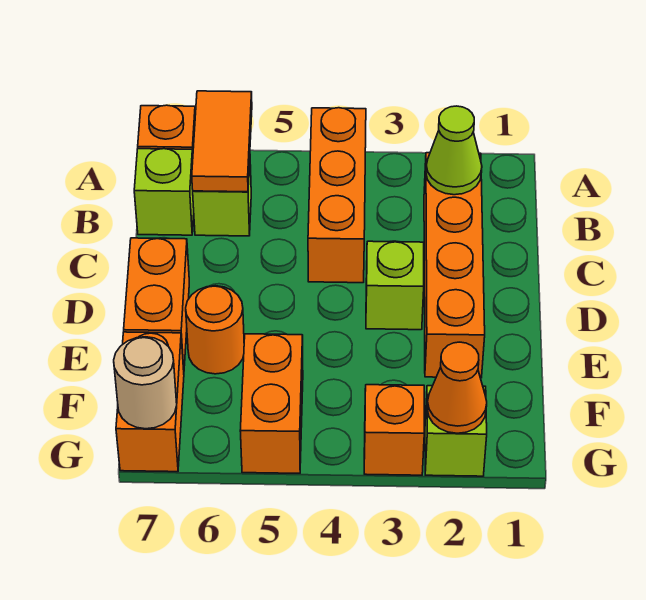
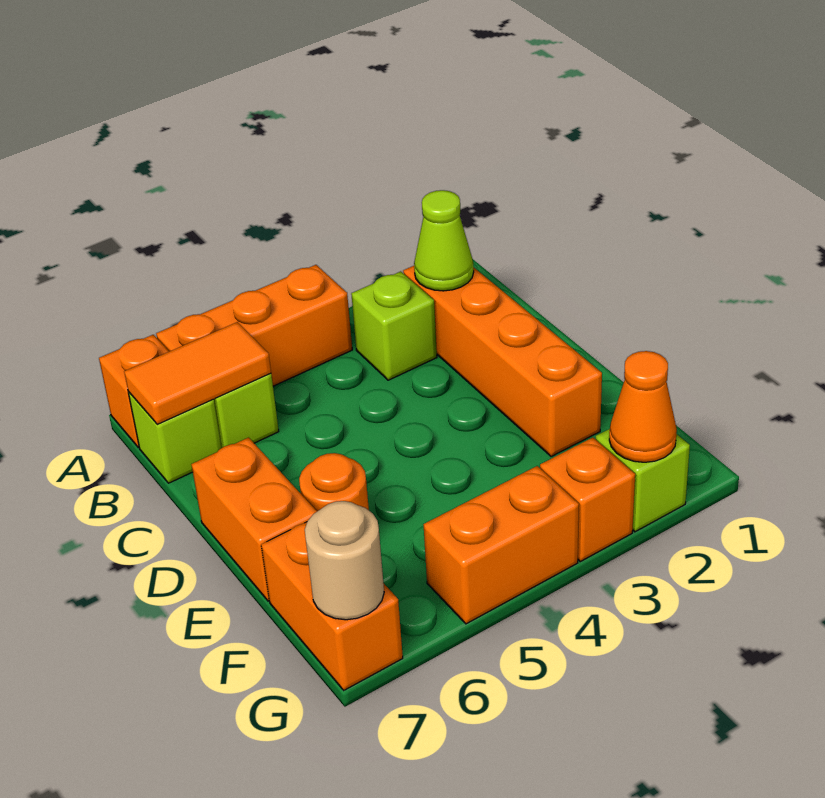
orange brick A4:C4 level 1 -> orange brick A4:A6 level 1
orange tile A6:B6 level 2 -> orange tile B6:B7 level 2
lime brick D3 level 1 -> lime brick B3 level 1
orange brick F5:G5 level 1 -> orange brick G4:G5 level 1

